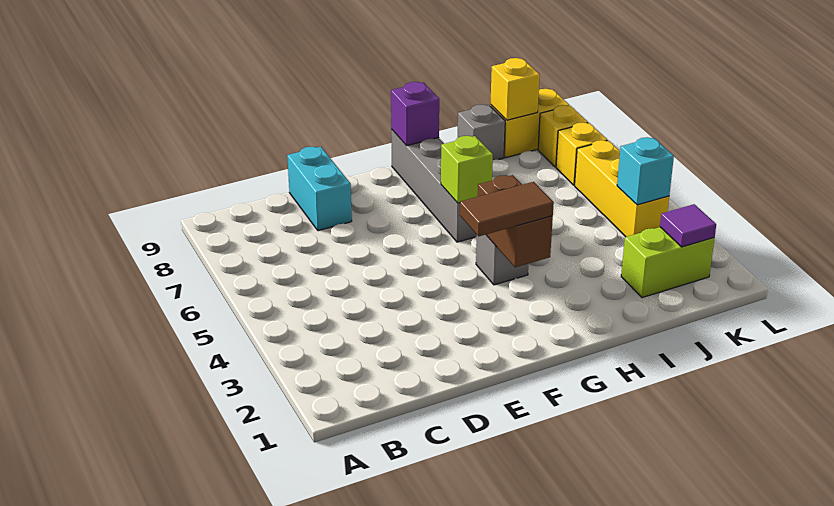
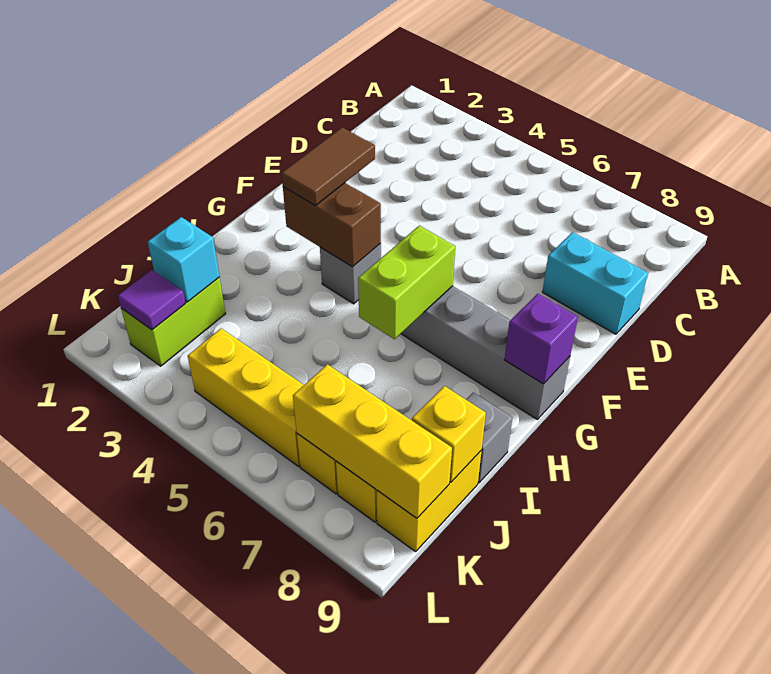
lime brick G6 level 2 -> lime brick G6:H6 level 2
cyan brick K4 level 2 -> cyan brick J2 level 2
none -> yellow brick K7:K9 level 2

